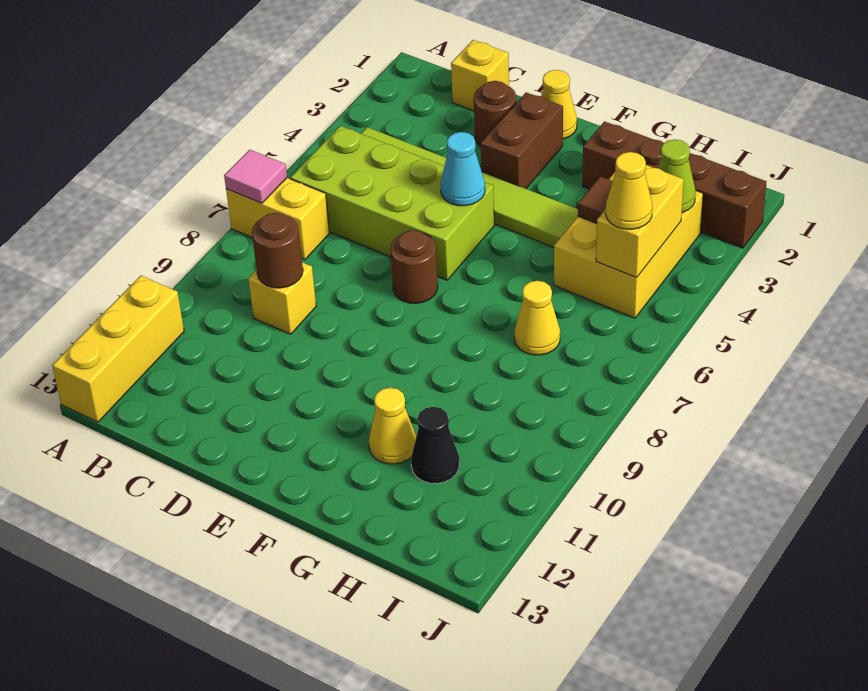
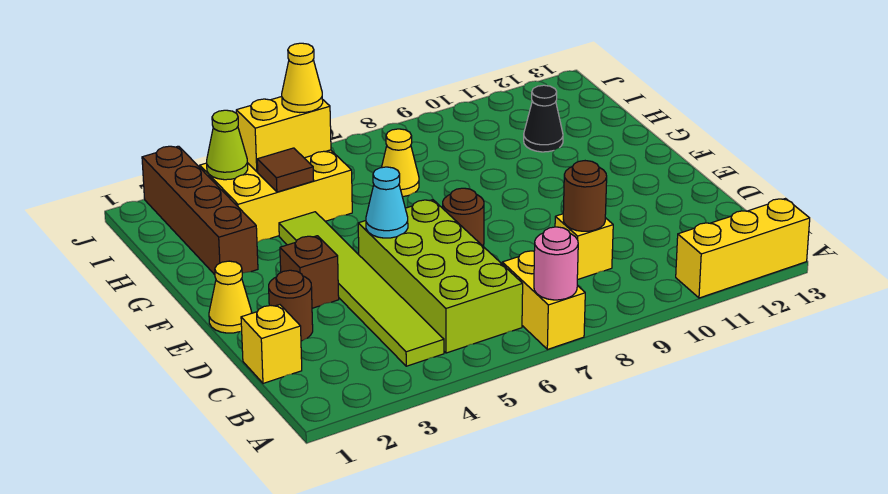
pink tile A7 level 2 -> pink round brick A7 level 2
brown brick E2:E3 level 1 -> brown brick E3 level 1
yellow cone G11 level 1 -> none

